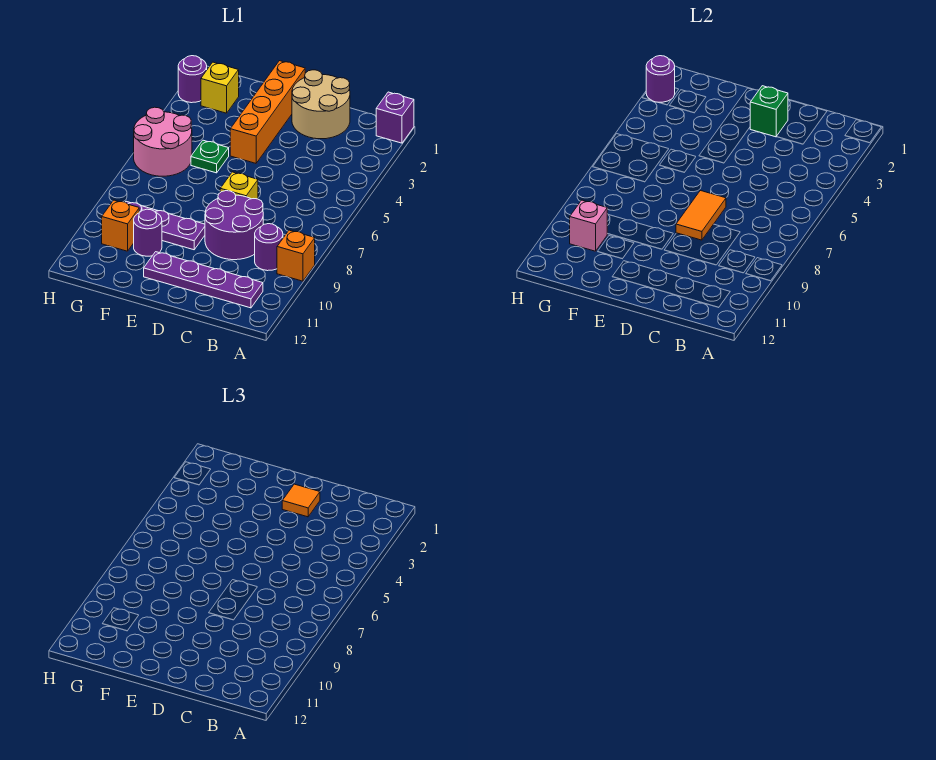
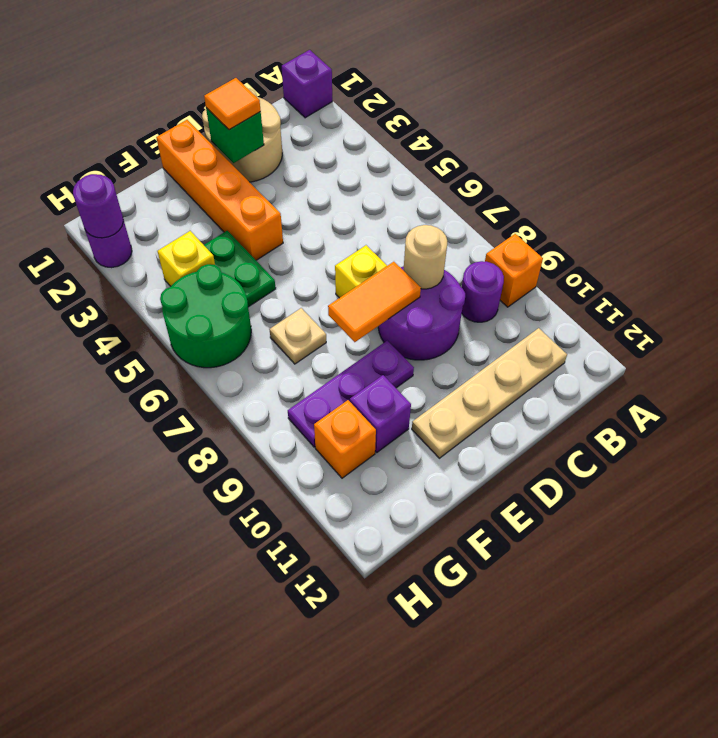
purple plate B11:E11 level 1 -> tan plate B11:E11 level 1
none -> tan round brick C8 level 2
orange tile D7:D8 level 2 -> orange tile D8:E8 level 2
green plate F5 level 1 -> green plate F4:F5 level 1
none -> tan plate F7 level 1
purple round brick F10 level 1 -> purple brick F10 level 1
yellow brick G2 level 1 -> yellow brick G4 level 1
pink round brick G5:H6 level 1 -> green round brick G5:H6 level 1
pink brick G10 level 2 -> none

